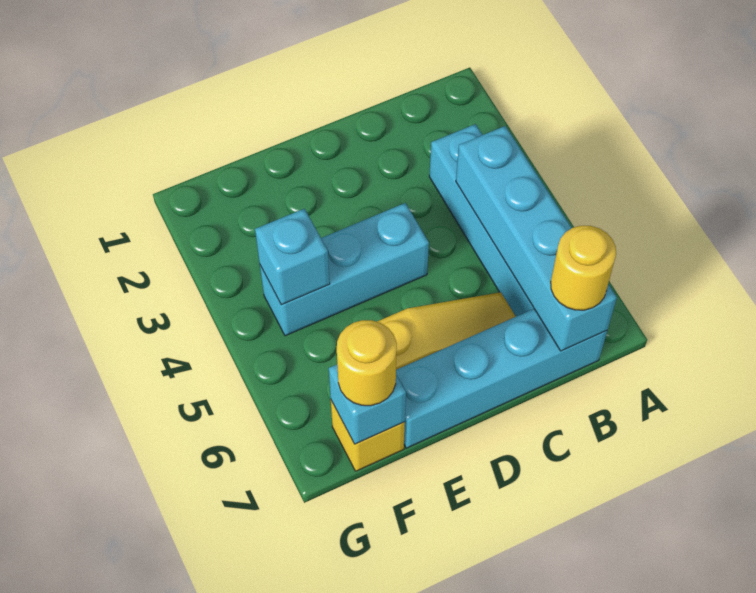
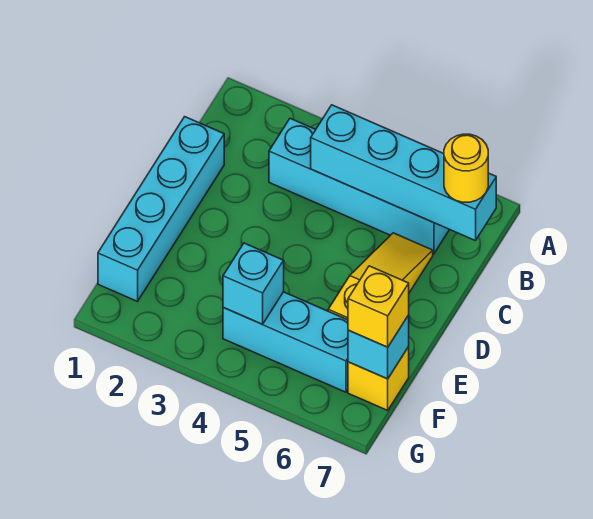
cyan brick B7:E7 level 1 -> cyan brick C1:F1 level 1
cyan brick D4:F4 level 1 -> cyan brick F4:F6 level 1
yellow round brick F7 level 3 -> yellow brick F7 level 3

